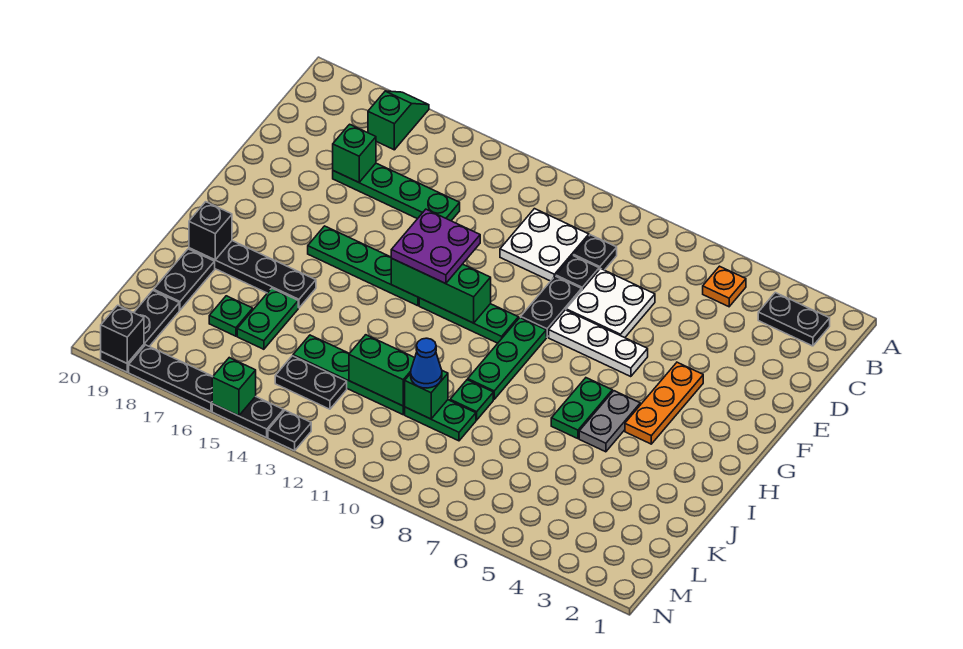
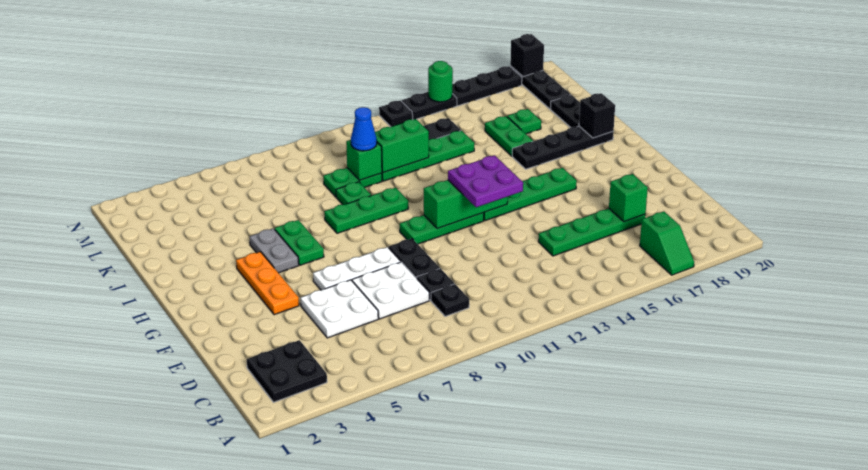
black plate B2:B3 level 1 -> black plate B2:C3 level 1
orange plate B5 level 1 -> none
white plate C10:D11 level 1 -> white plate D5:E6 level 1
green plate G9:I9 level 1 -> green plate I8:I10 level 1
green brick N15 level 2 -> green round brick N15 level 2

